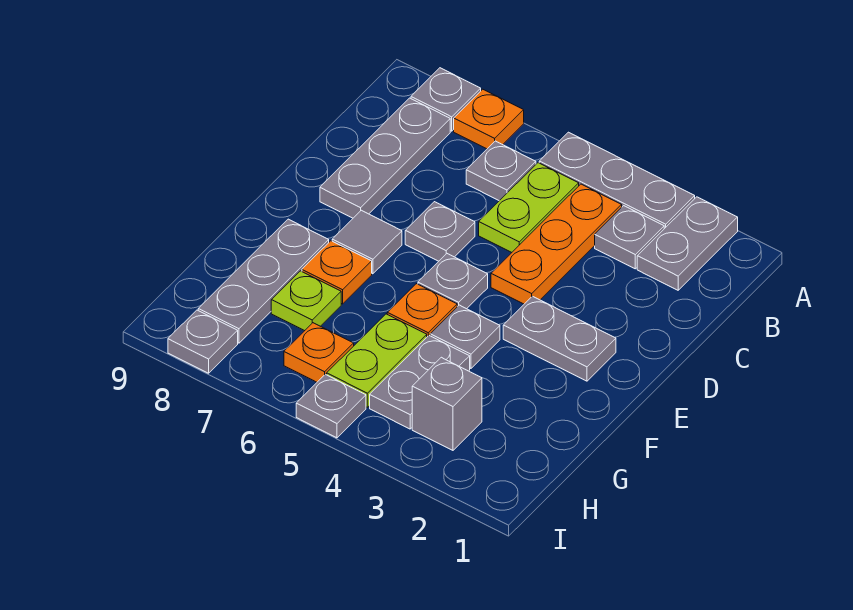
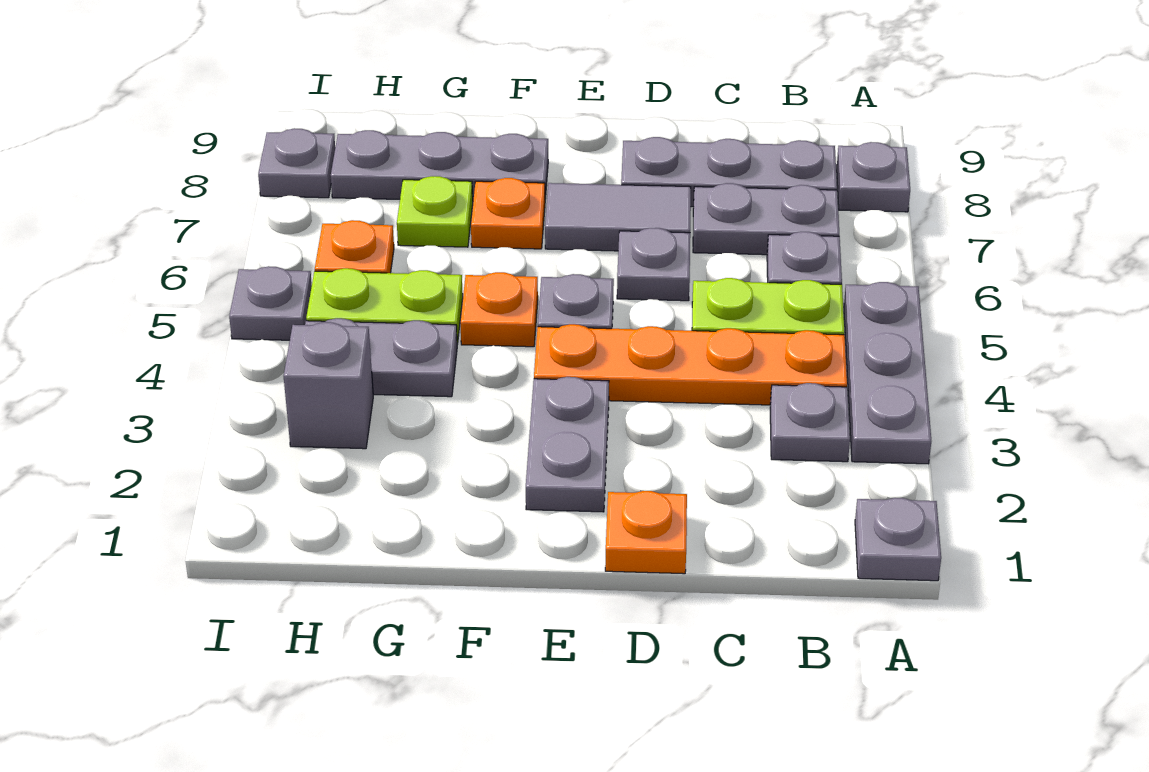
grey plate A2:B2 level 1 -> grey plate B7:C7 level 1
orange plate A7 level 1 -> orange plate D1 level 1
orange plate B4:D4 level 1 -> orange plate B4:E4 level 1
grey tile E7 level 1 -> grey tile D7:E7 level 1
grey plate F4 level 1 -> grey plate A1 level 1

